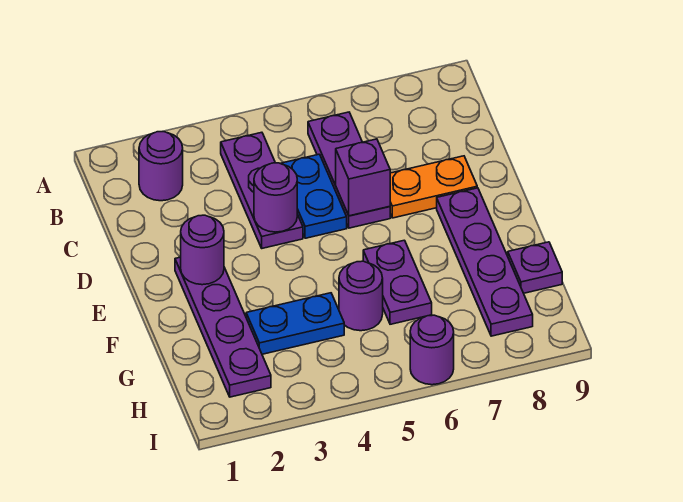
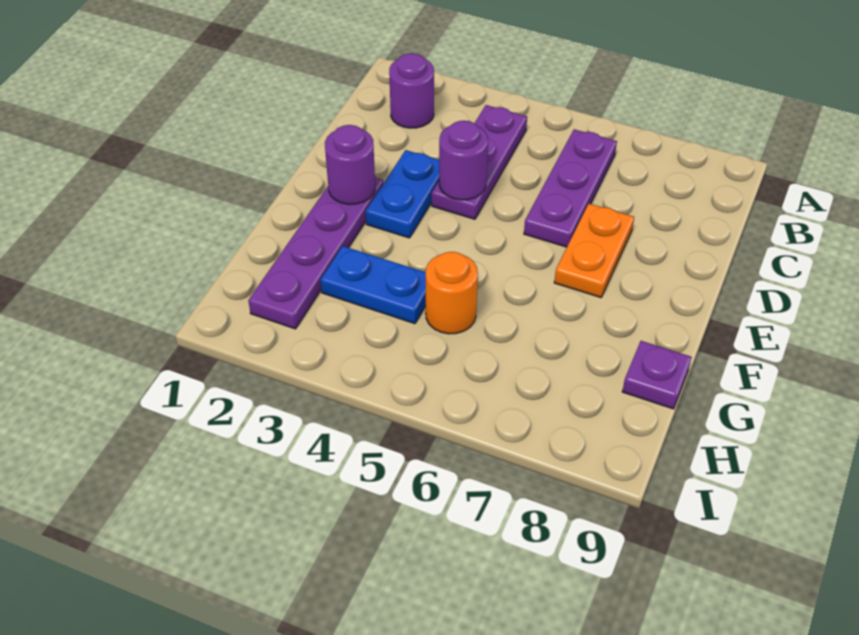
blue plate C5:D5 level 1 -> blue plate D3:E3 level 1
purple brick D6 level 2 -> none
orange plate D7:D8 level 1 -> orange plate D7:E7 level 1
purple plate E8:H8 level 1 -> none
purple plate F6:G6 level 1 -> none
purple round brick G5 level 1 -> orange round brick G5 level 1
purple round brick I6 level 1 -> none

